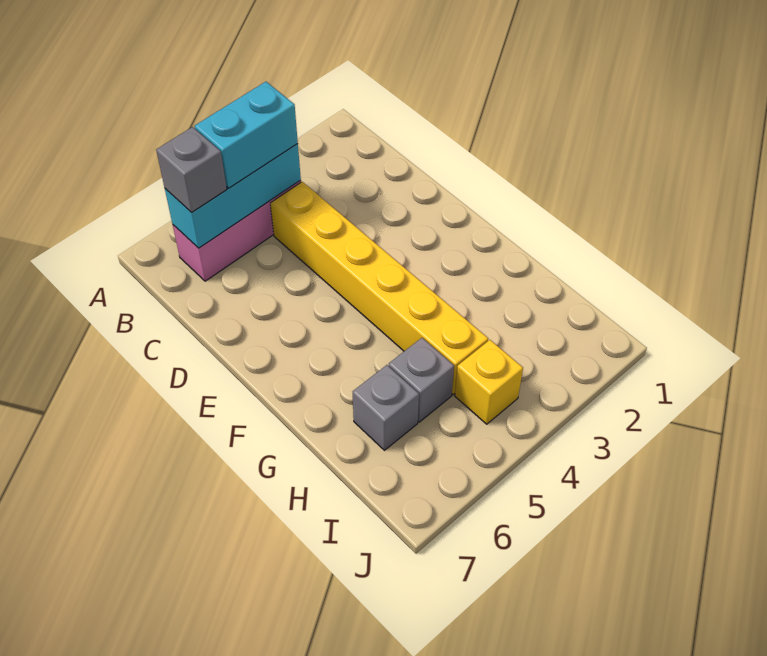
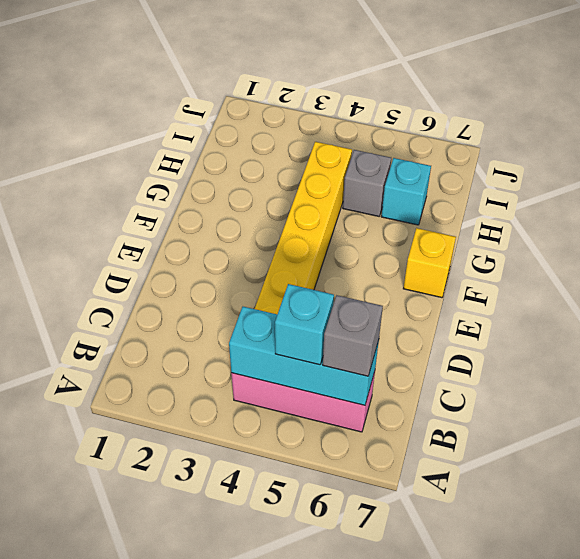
cyan brick B4:B5 level 3 -> cyan brick B5 level 3
grey brick H6 level 1 -> cyan brick H6 level 1
yellow brick I4 level 1 -> yellow brick F7 level 1

